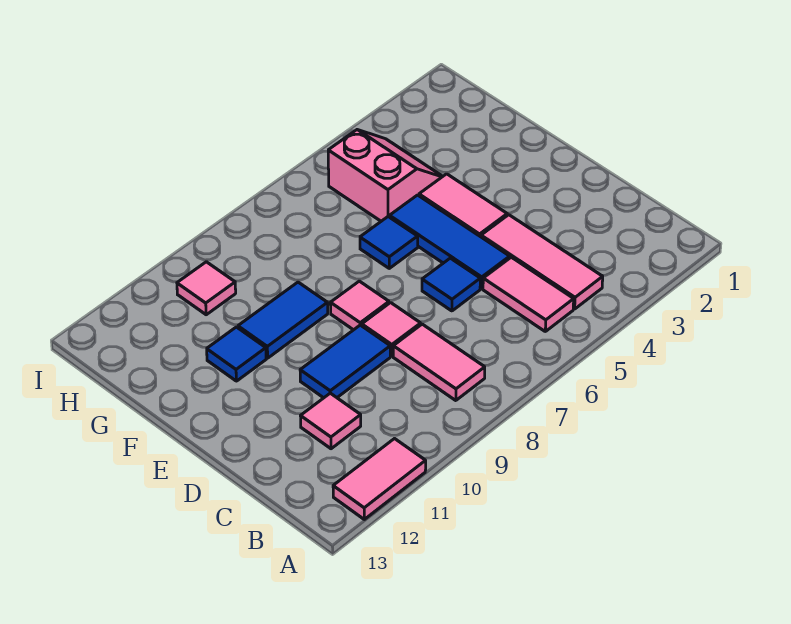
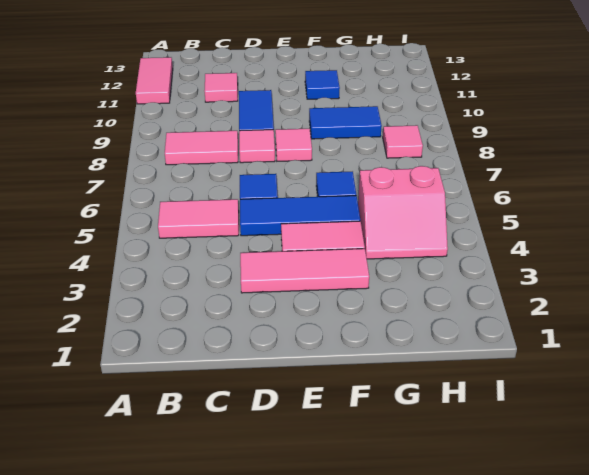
pink tile B4:D4 level 1 -> pink tile D3:F3 level 1
blue tile F9:F10 level 1 -> blue tile F9:G9 level 1
pink tile H10 level 1 -> pink tile H8 level 1

